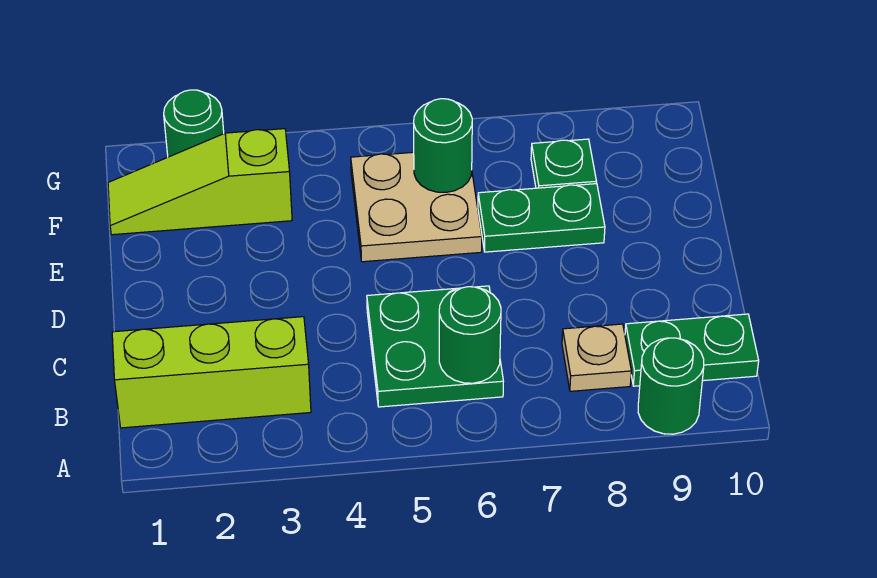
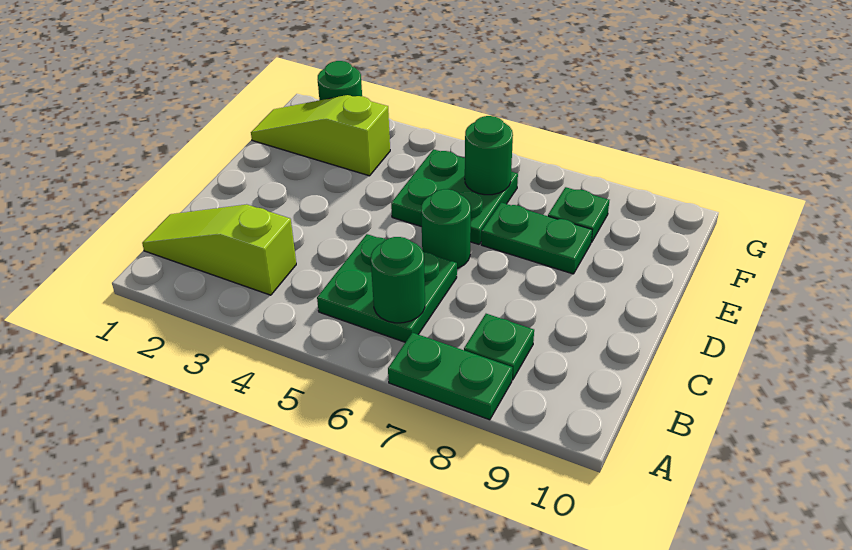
green round brick A9 level 1 -> green round brick D6 level 1
lime brick B1:B3 level 1 -> lime slope B1:B3 level 1 top 3
tan plate B8 level 1 -> green plate B8 level 1
green plate B9:B10 level 1 -> green plate A7:A8 level 1
tan plate E5:F6 level 1 -> green plate E5:F6 level 1

